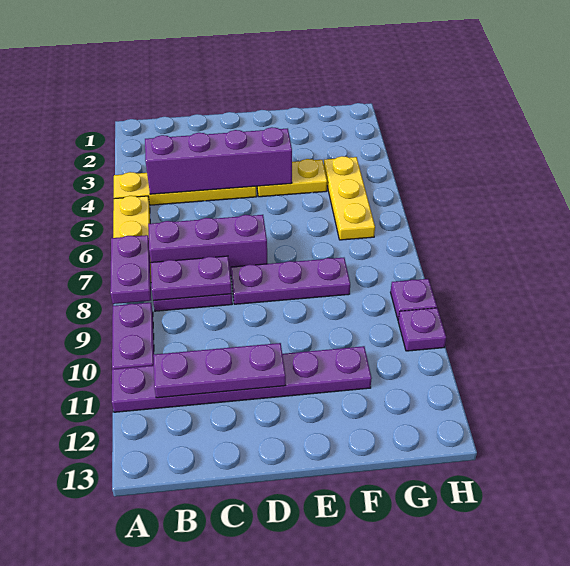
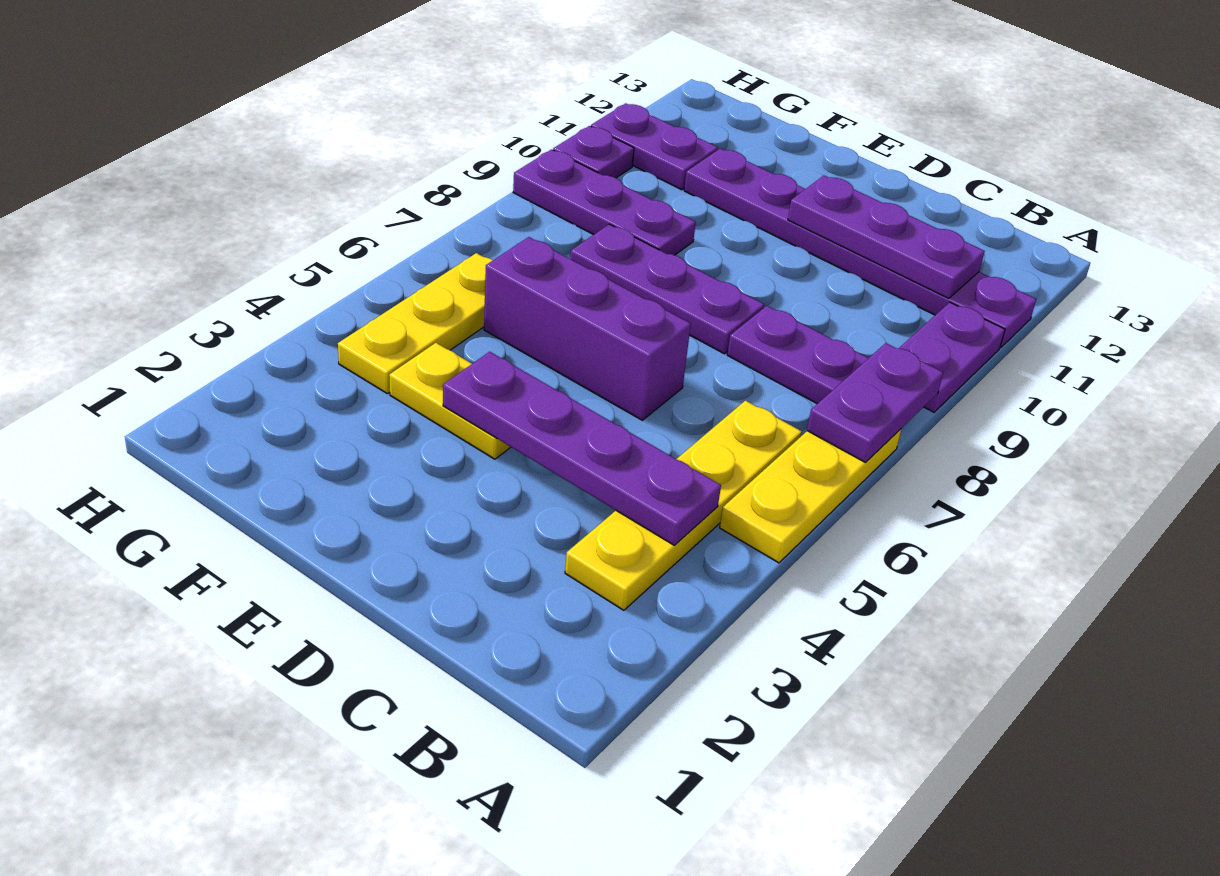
yellow plate A4:D4 level 1 -> yellow plate B3:B6 level 1
purple brick B4:E4 level 2 -> purple plate B4:E4 level 2
purple brick B7:D7 level 1 -> purple brick D6:F6 level 1
purple plate B8:C8 level 2 -> purple plate G11:H11 level 1
purple plate H9 level 1 -> purple plate F9:H9 level 1

